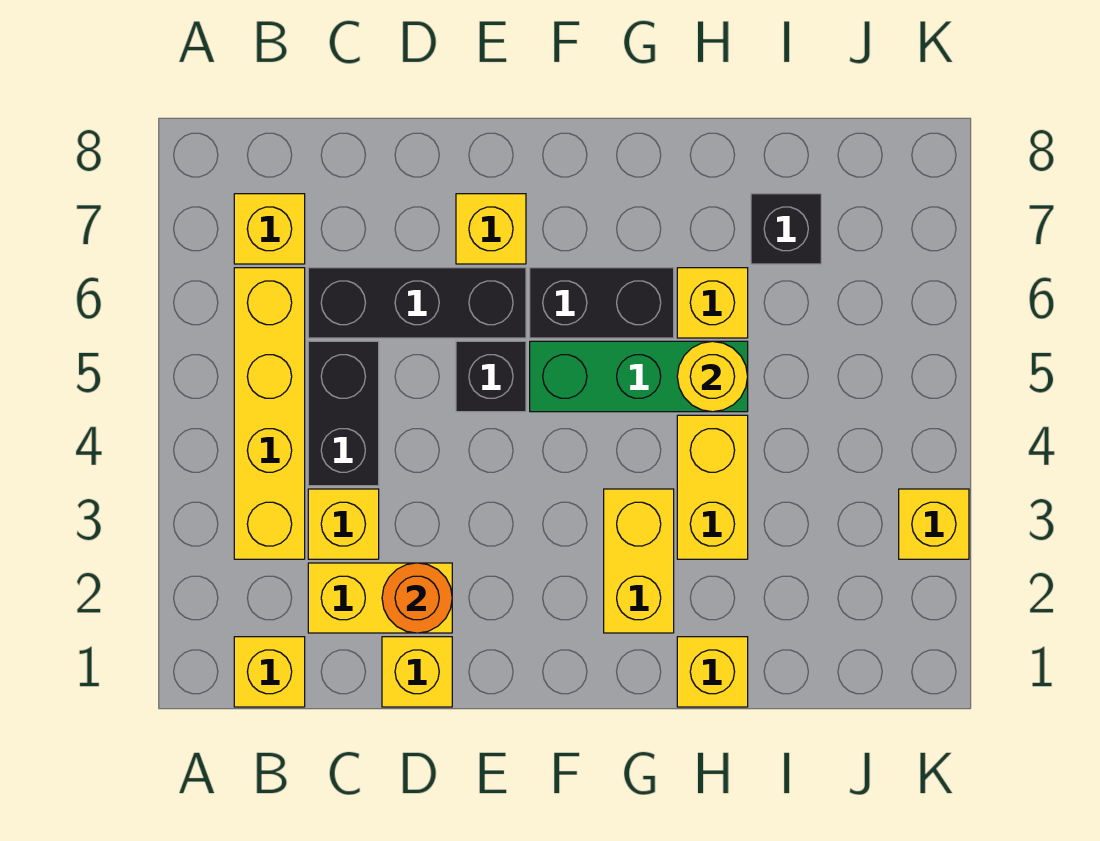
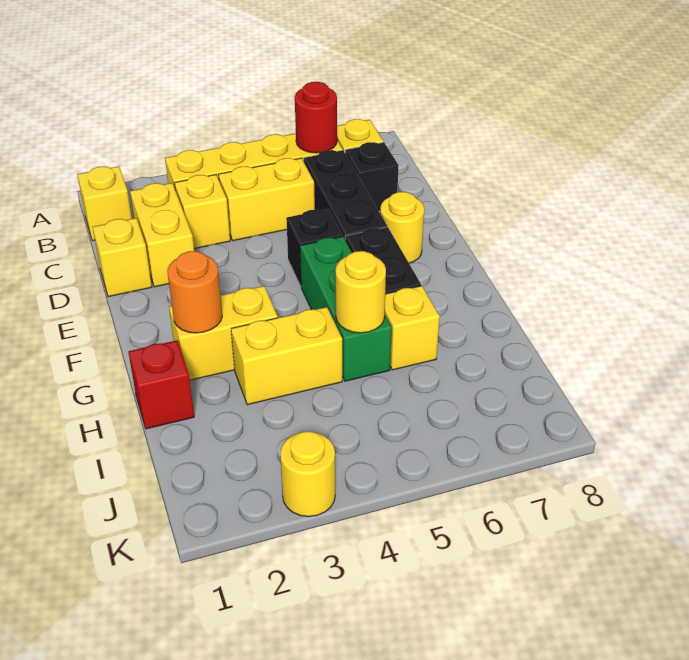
none -> red round brick B6 level 2
black brick C4:C5 level 1 -> yellow brick C4:C5 level 1
orange round brick D2 level 2 -> orange round brick G2 level 2
yellow brick E7 level 1 -> yellow round brick E7 level 1
yellow brick H1 level 1 -> red brick H1 level 1
black brick I7 level 1 -> black brick C7 level 1
yellow brick K3 level 1 -> yellow round brick K3 level 1

